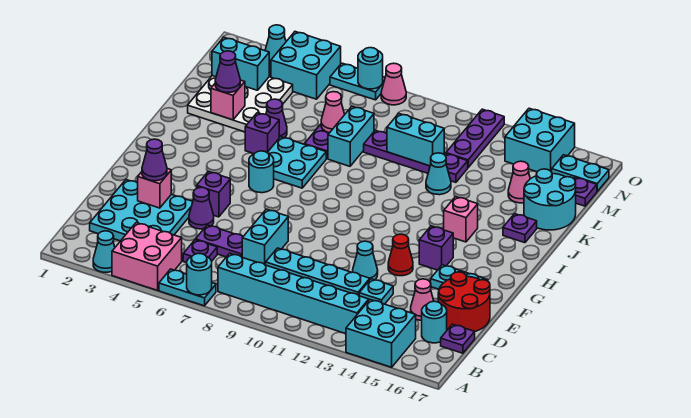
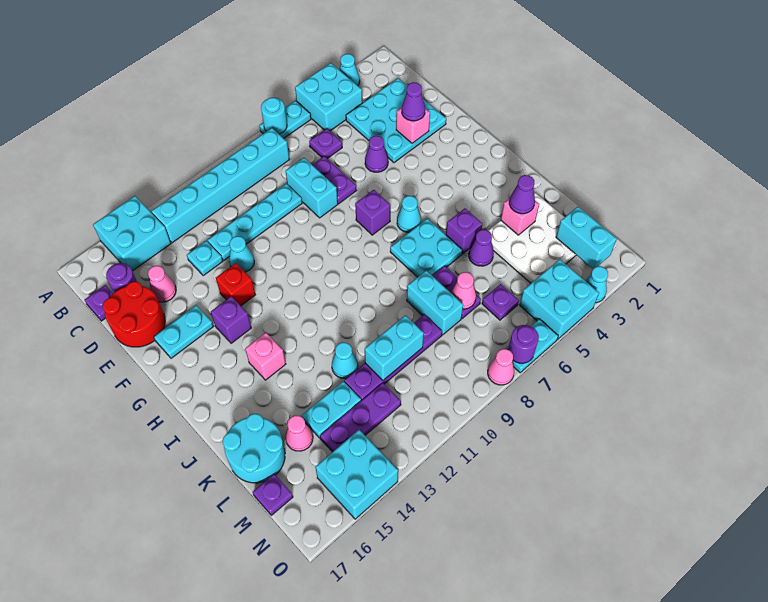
pink brick A4:B5 level 1 -> cyan brick A4:B5 level 1
cyan round brick C16 level 1 -> purple round brick C16 level 1
purple plate D6:D7 level 1 -> purple plate D7:E7 level 1
purple brick F5 level 1 -> purple brick G7 level 1
red cone F13 level 1 -> red brick F13 level 1
cyan round brick H6 level 1 -> cyan cone H6 level 1
purple plate J16 level 1 -> purple plate M6 level 1
cyan brick M2:M3 level 2 -> cyan brick M2:N2 level 2
purple plate M12:O12 level 1 -> purple plate M12:M14 level 1
cyan plate N16:N17 level 1 -> cyan plate L13:L14 level 1
cyan round brick O7 level 2 -> purple round brick O7 level 2

